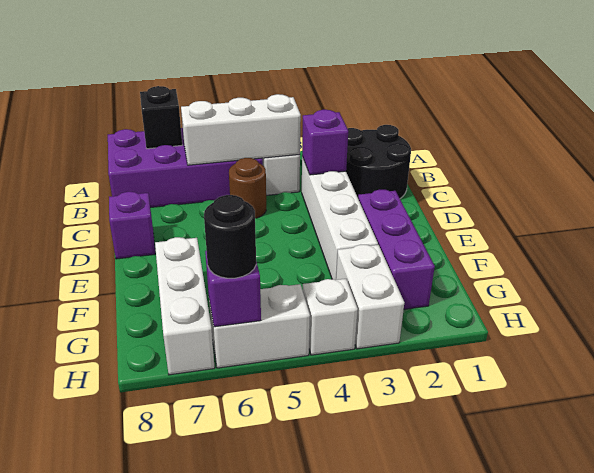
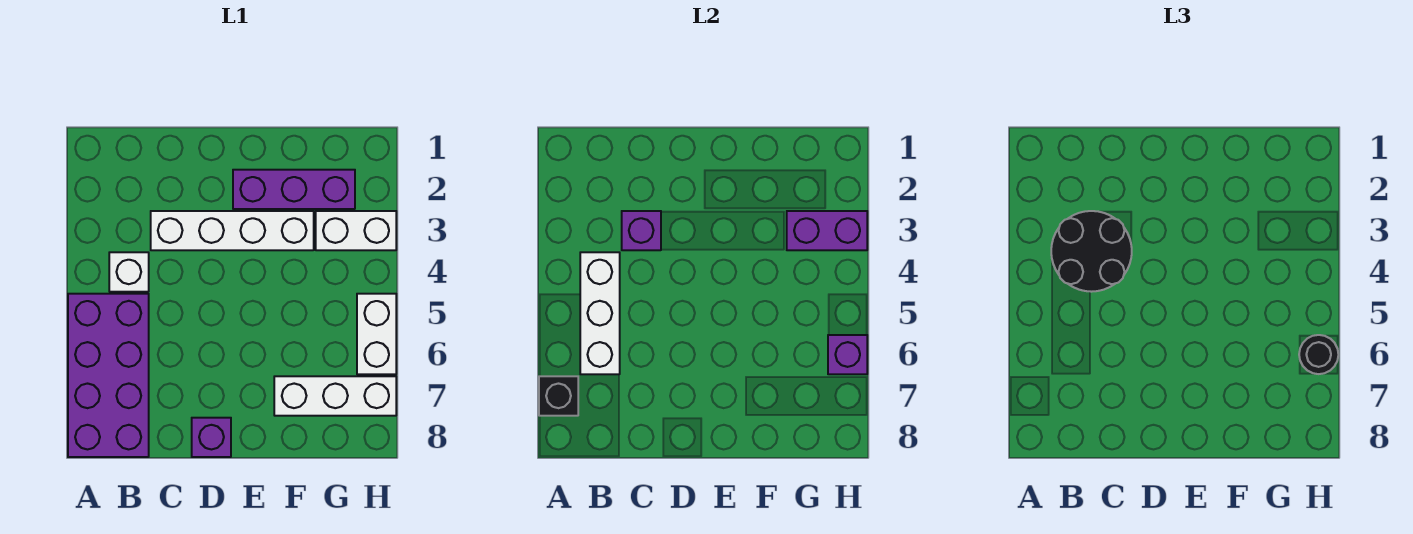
black round brick B1:C2 level 1 -> black round brick B3:C4 level 3
brown round brick C5 level 1 -> none
none -> purple brick G3:H3 level 2
white brick H4 level 1 -> none

